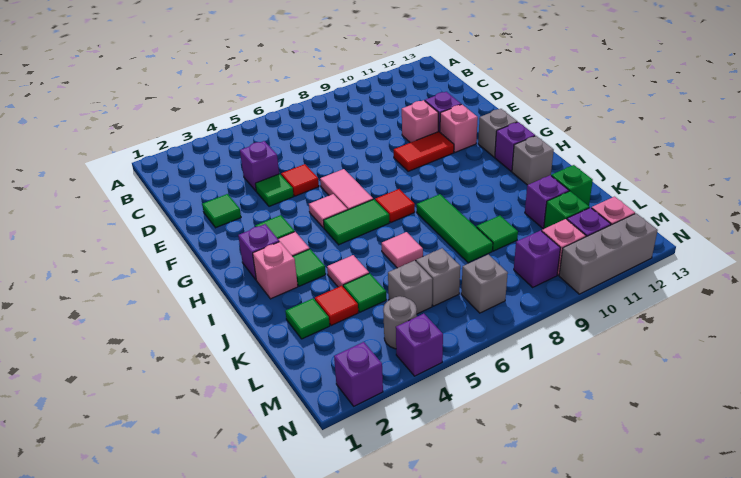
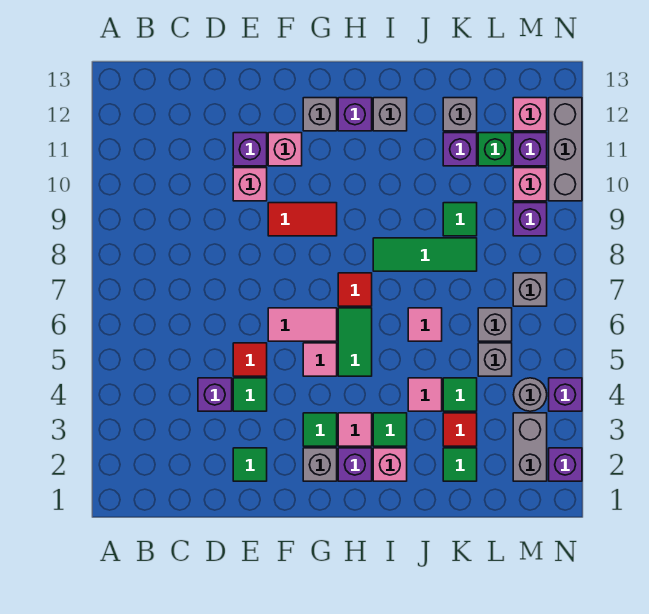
red tile F9:F10 level 1 -> red tile F9:G9 level 1
none -> grey brick G2 level 1
green brick K12 level 1 -> grey brick K12 level 1
none -> grey brick M2:M3 level 1

